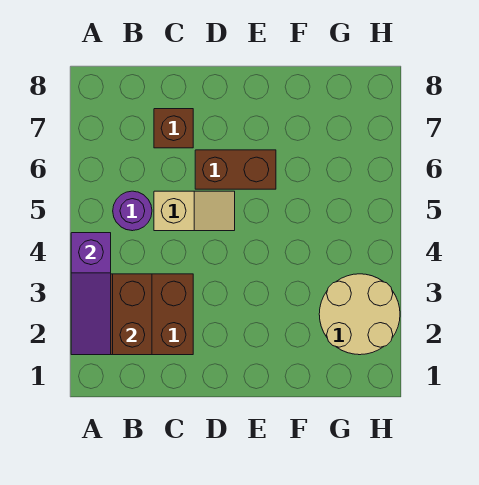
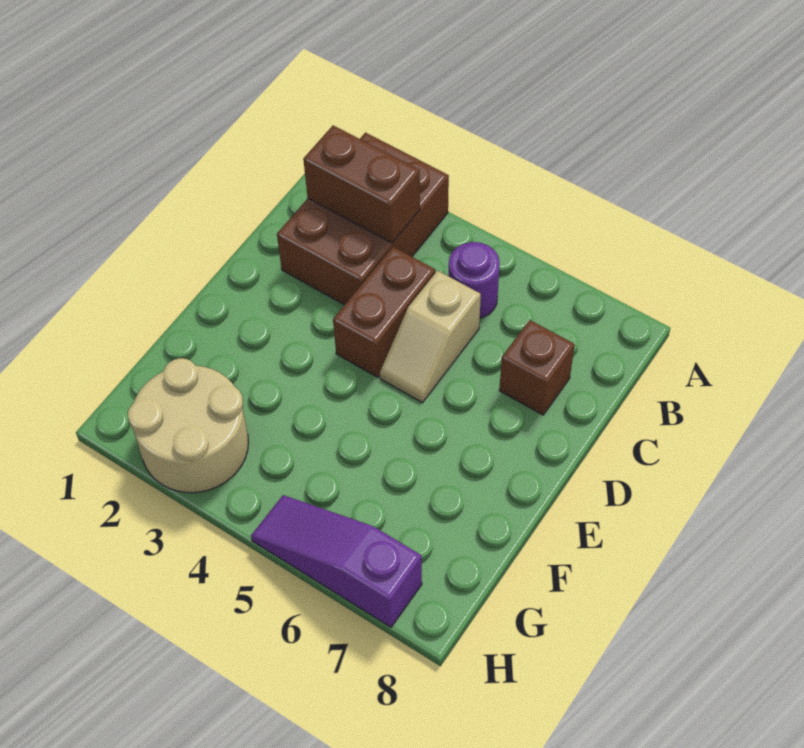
purple slope A2:A4 level 2 top 4 -> purple slope H5:H7 level 1 top 7
brown brick D6:E6 level 1 -> brown brick C4:D4 level 1

